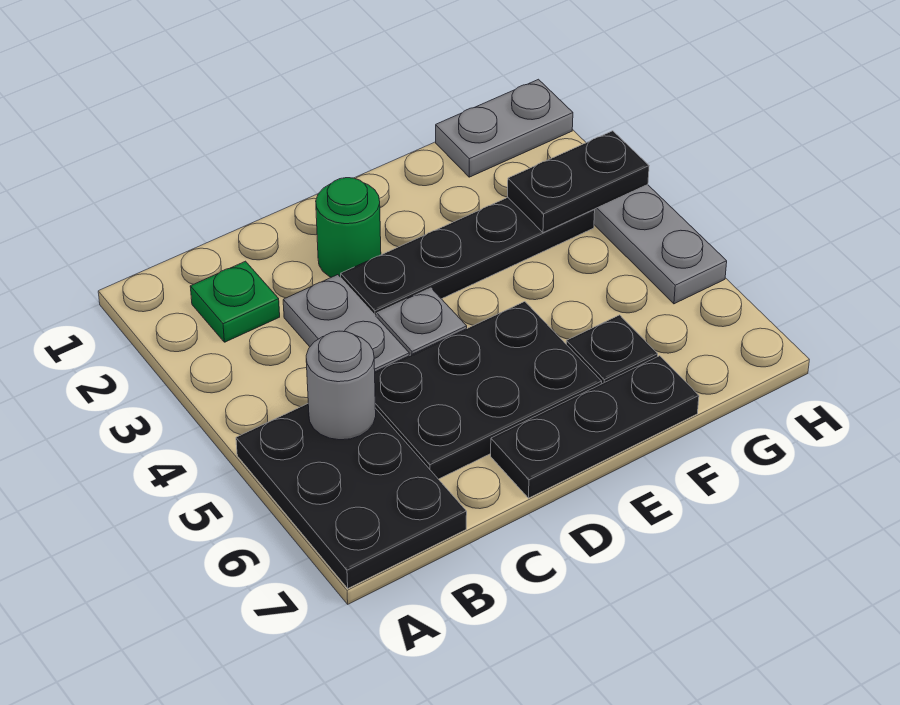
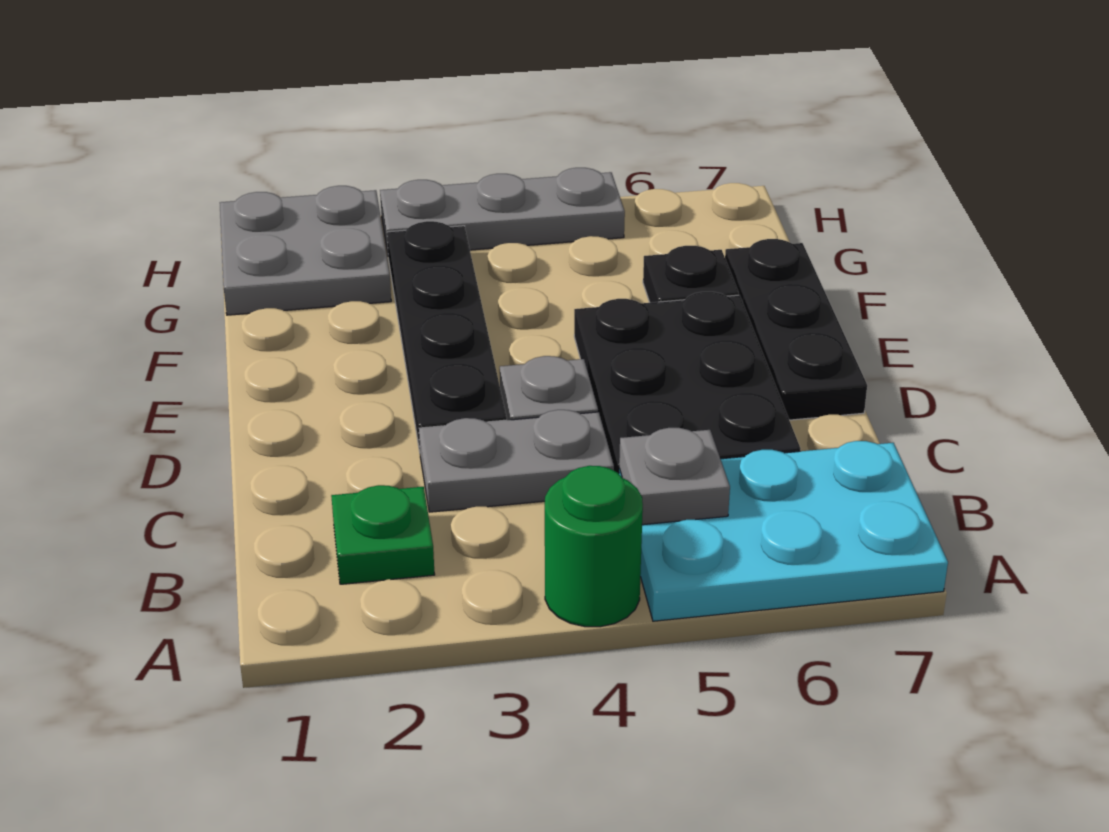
black plate A5:B7 level 1 -> cyan plate A5:B7 level 1
grey round brick B5 level 2 -> grey plate B5 level 2
green round brick D2 level 1 -> green round brick A4 level 1
grey plate G1:H1 level 1 -> grey plate G1:H2 level 1
black plate G3:H3 level 2 -> none

